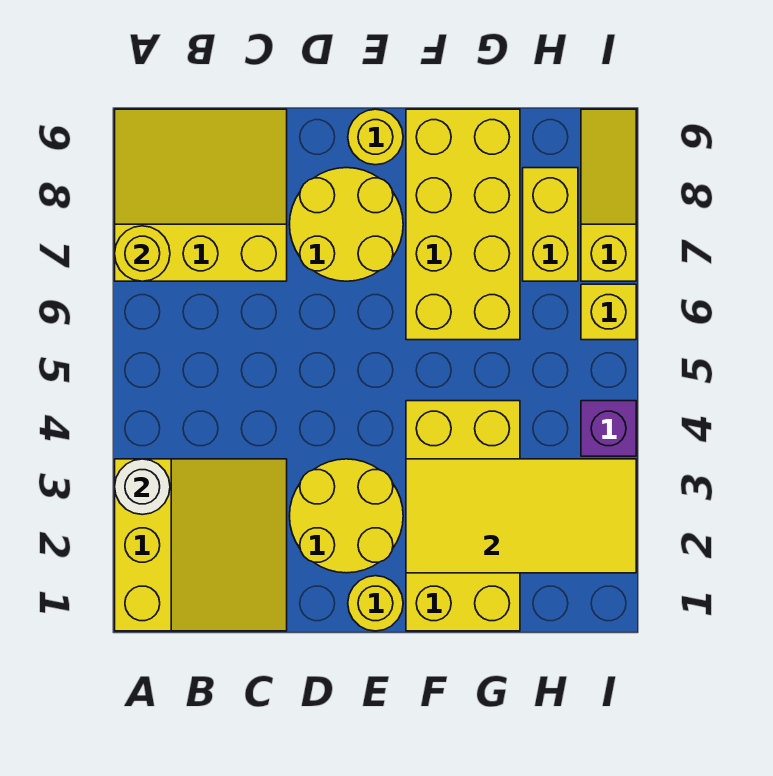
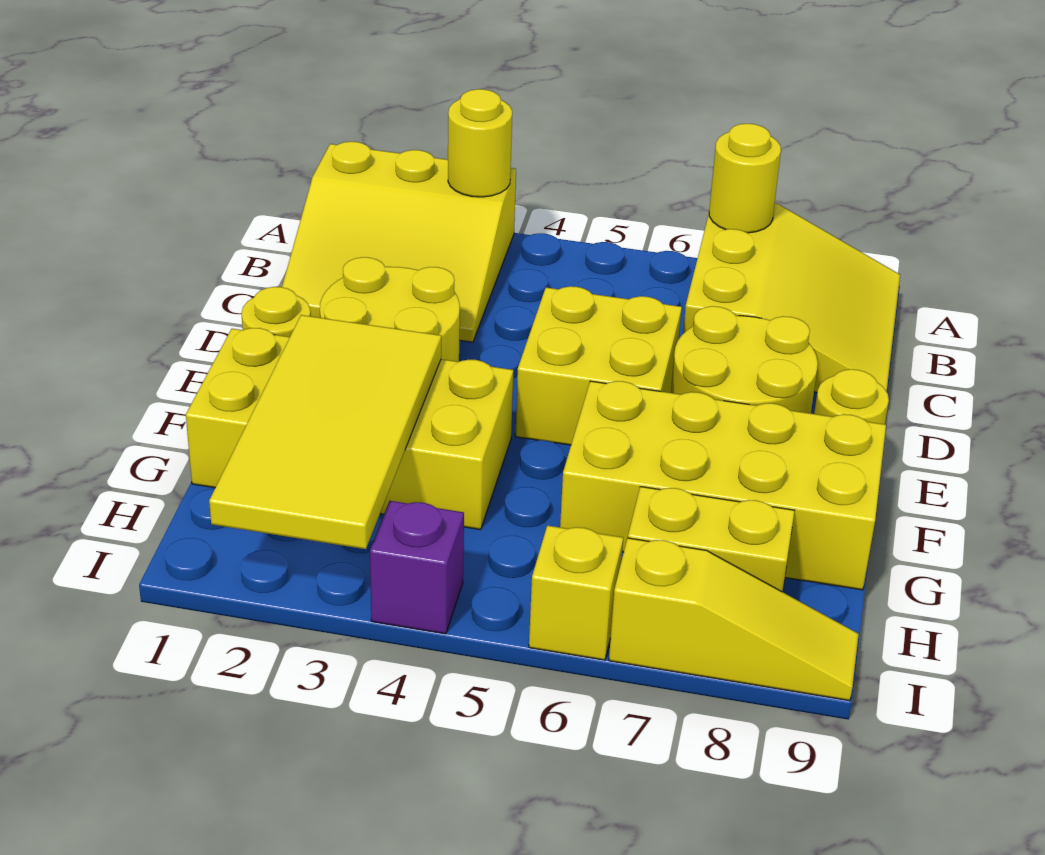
white round brick A3 level 2 -> yellow round brick A3 level 2
none -> yellow brick D5:E6 level 1

